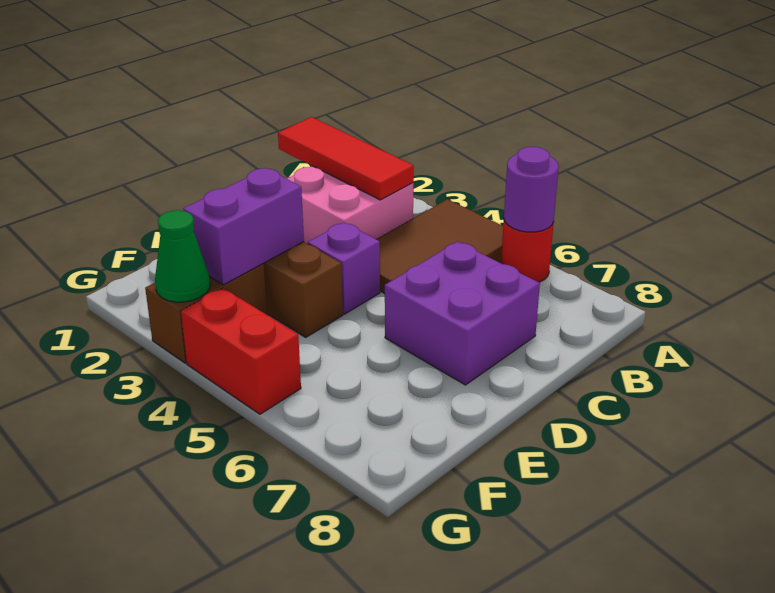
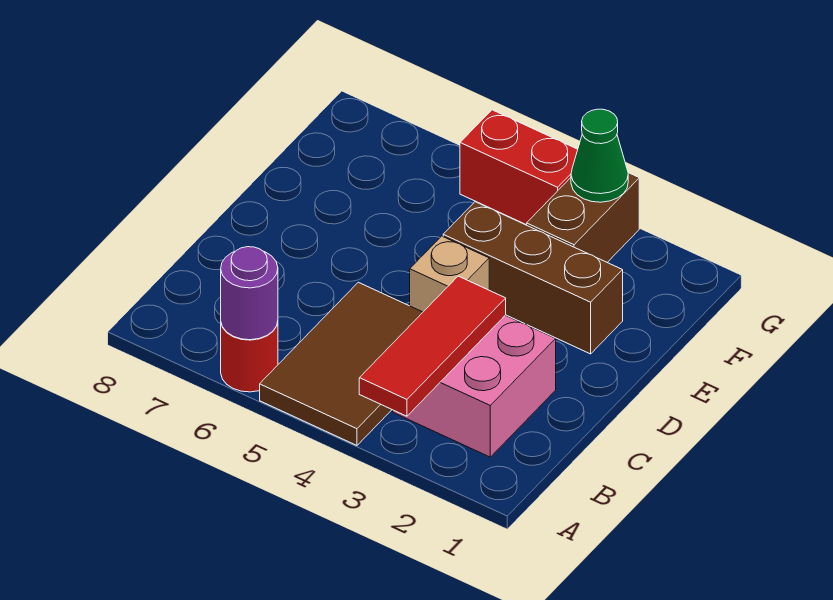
red tile B1:B3 level 2 -> red tile A3:C3 level 2
purple brick C6:D7 level 1 -> none
purple brick D4 level 1 -> tan brick D4 level 1
purple brick E3:F3 level 2 -> none

